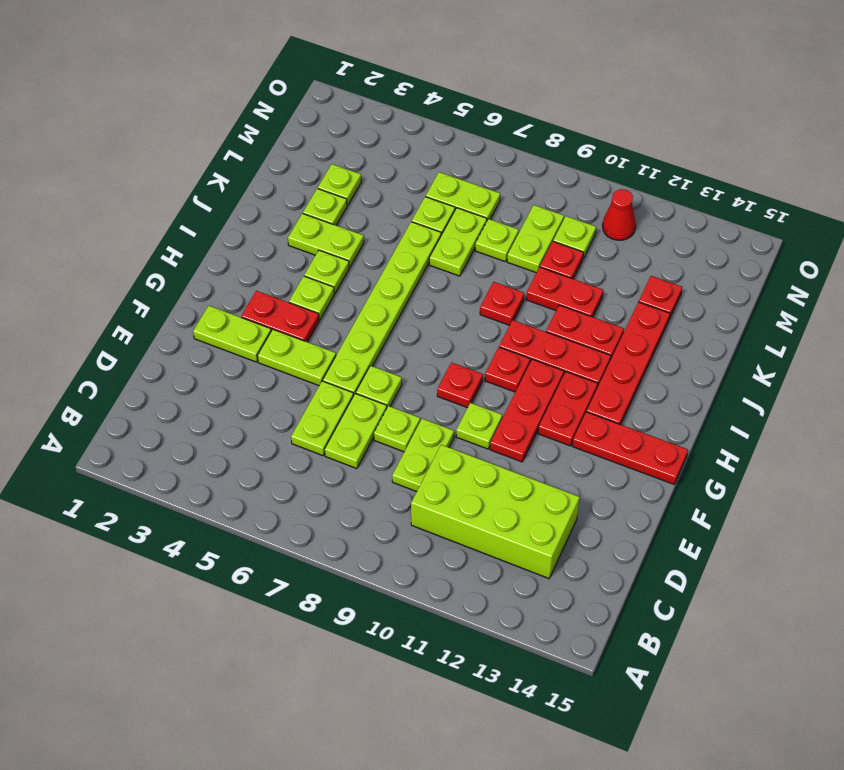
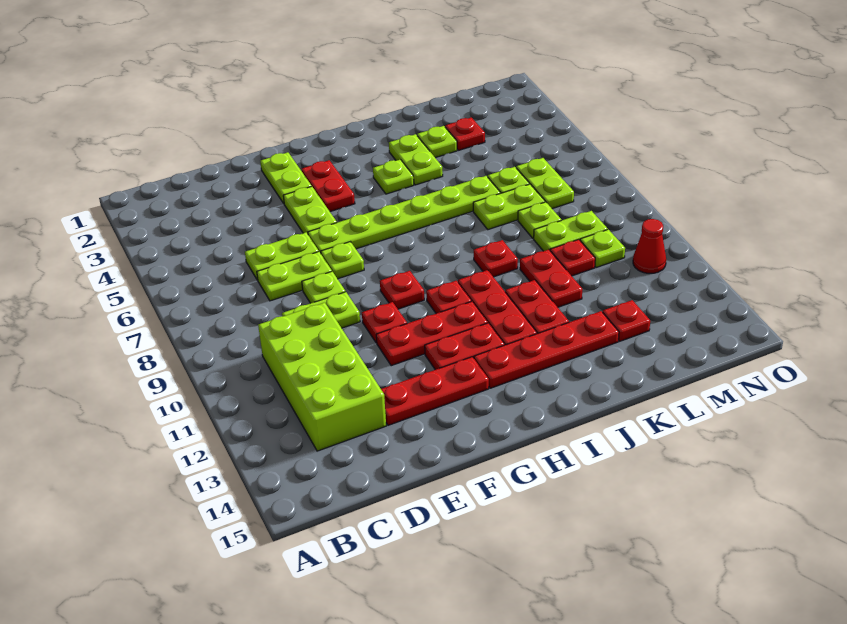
lime plate F10 level 1 -> red plate F10 level 1
red plate G13:G15 level 1 -> red plate E13:G13 level 1
lime plate H4 level 1 -> none
lime plate L3 level 1 -> red plate L3 level 1

